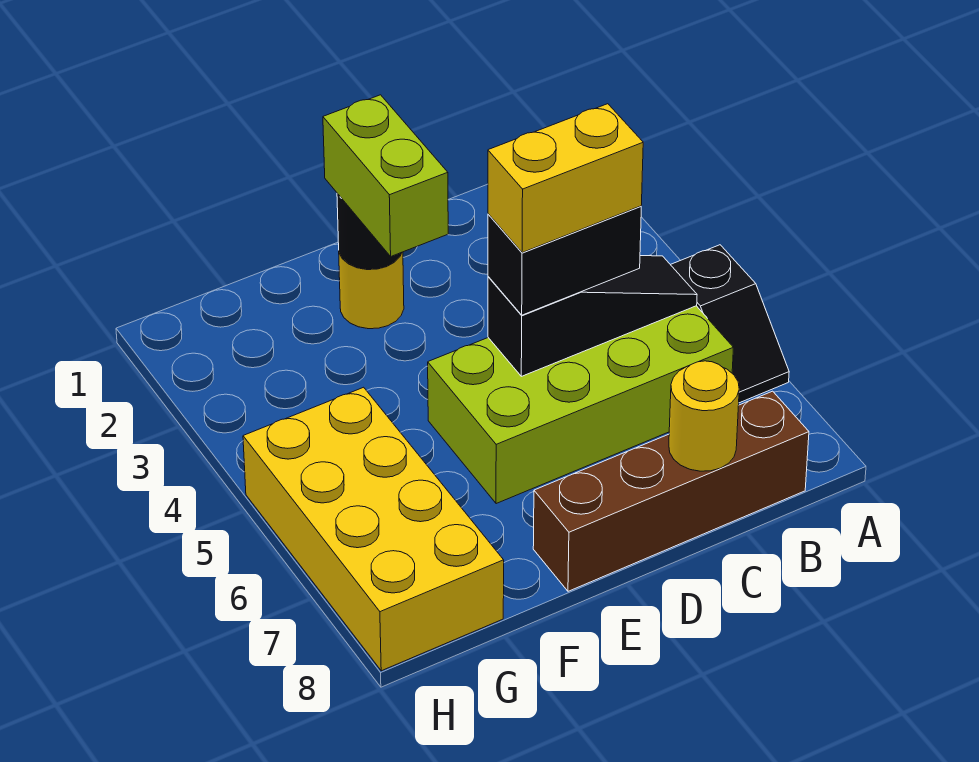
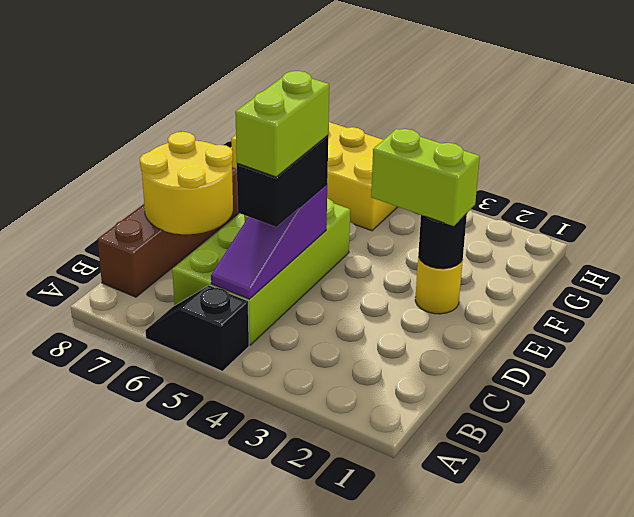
black slope B5:D5 level 2 top D -> purple slope B5:D5 level 2 top D
yellow brick C5:D5 level 4 -> lime brick C5:D5 level 4
yellow round brick C8 level 2 -> yellow round brick C7:D8 level 2

